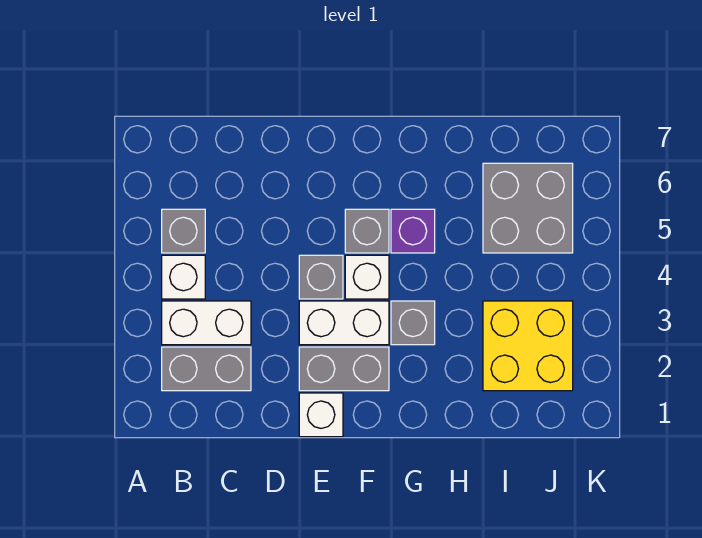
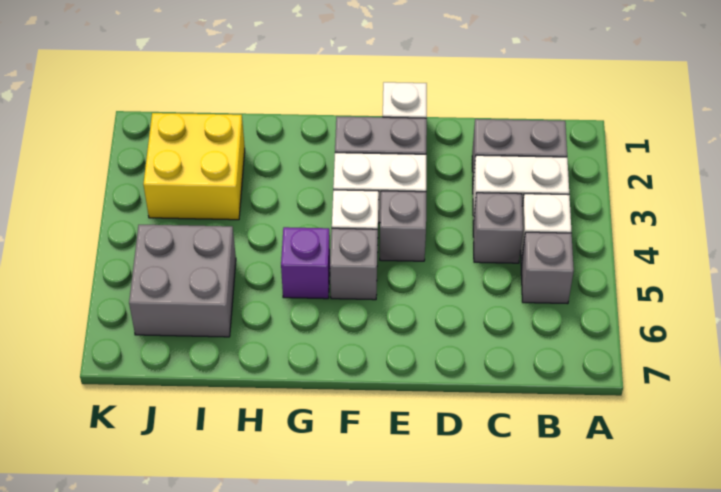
grey brick G3 level 1 -> grey brick C4 level 1

